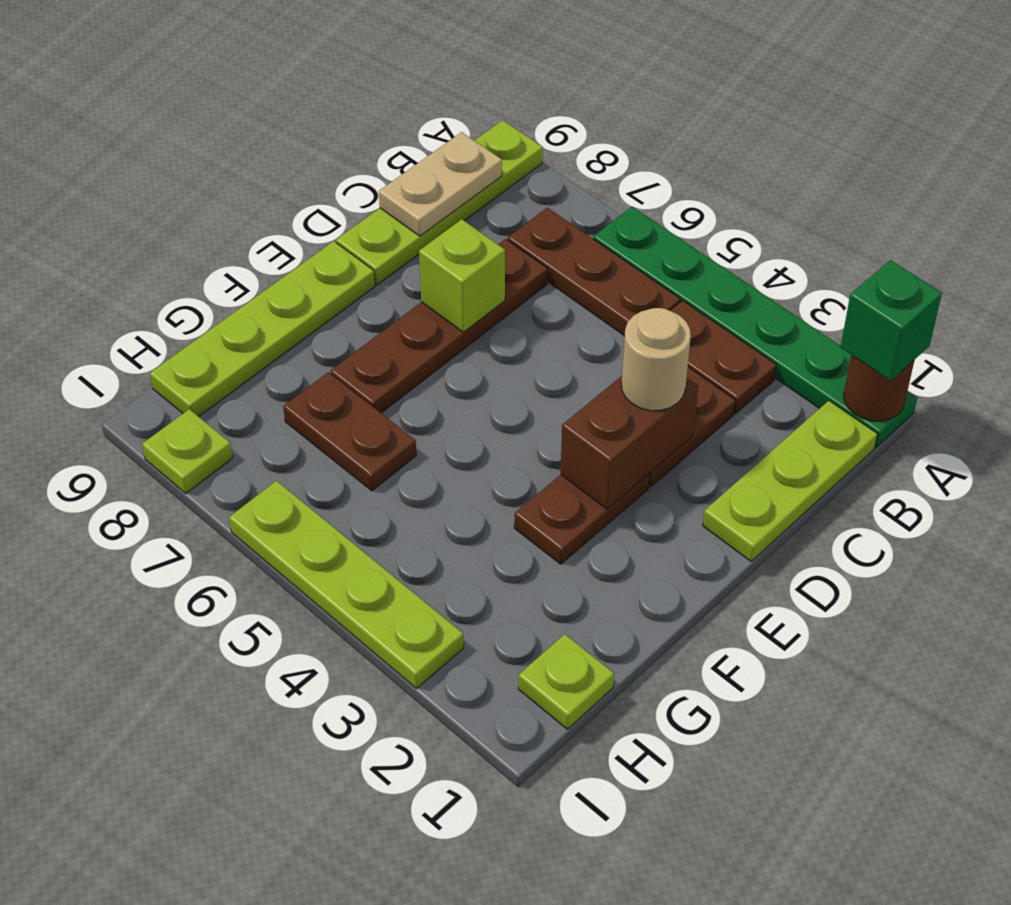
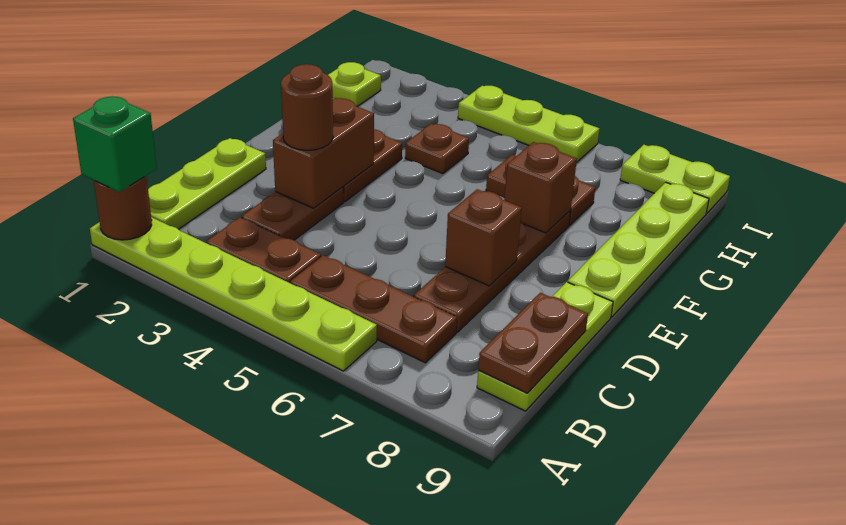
green plate A1:A6 level 1 -> lime plate A1:A6 level 1
lime plate A9:D9 level 1 -> lime plate B9:D9 level 1
tan plate B9:C9 level 2 -> brown plate B9:C9 level 2
tan round brick D3 level 3 -> brown round brick D3 level 3
lime brick D7 level 2 -> brown brick D7 level 2
none -> brown brick F7 level 2
none -> brown plate G4 level 1
lime plate I3:I6 level 1 -> lime plate I4:I6 level 1
lime plate I8 level 1 -> lime plate I8:I9 level 1

